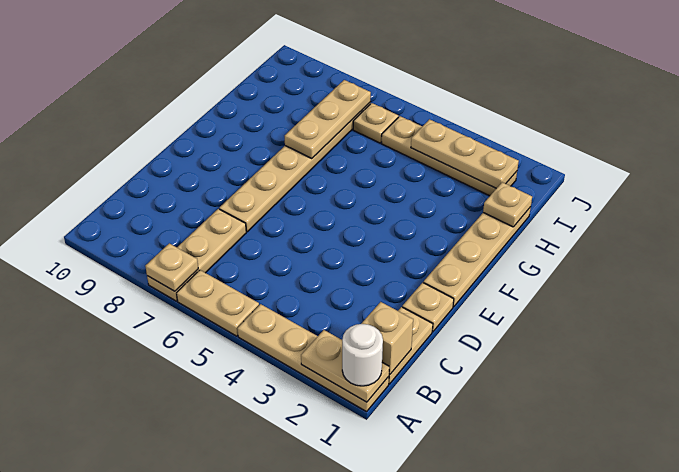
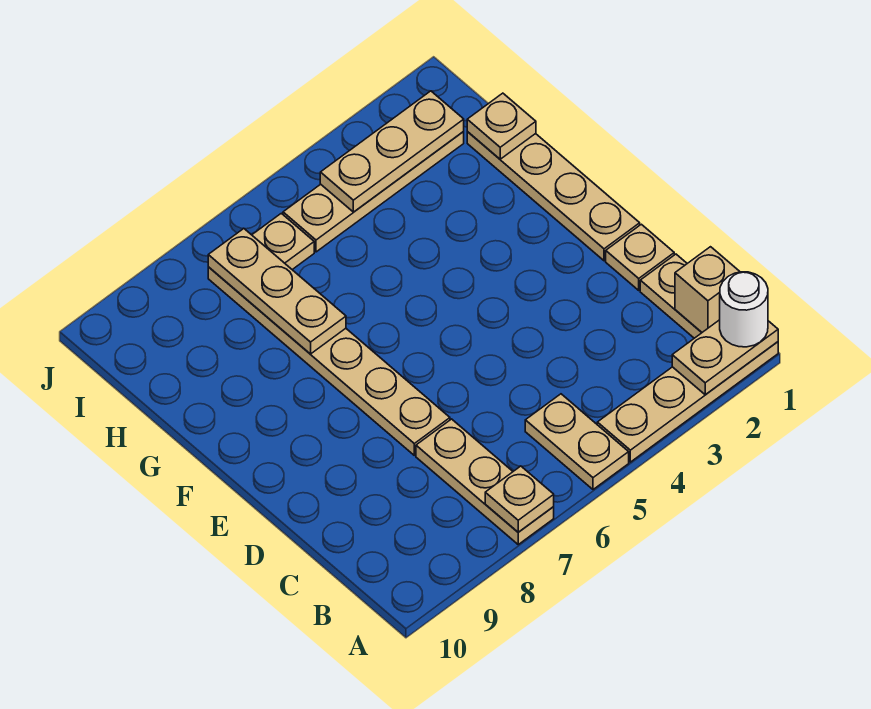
tan plate A5:A6 level 1 -> tan plate A5:B5 level 1

